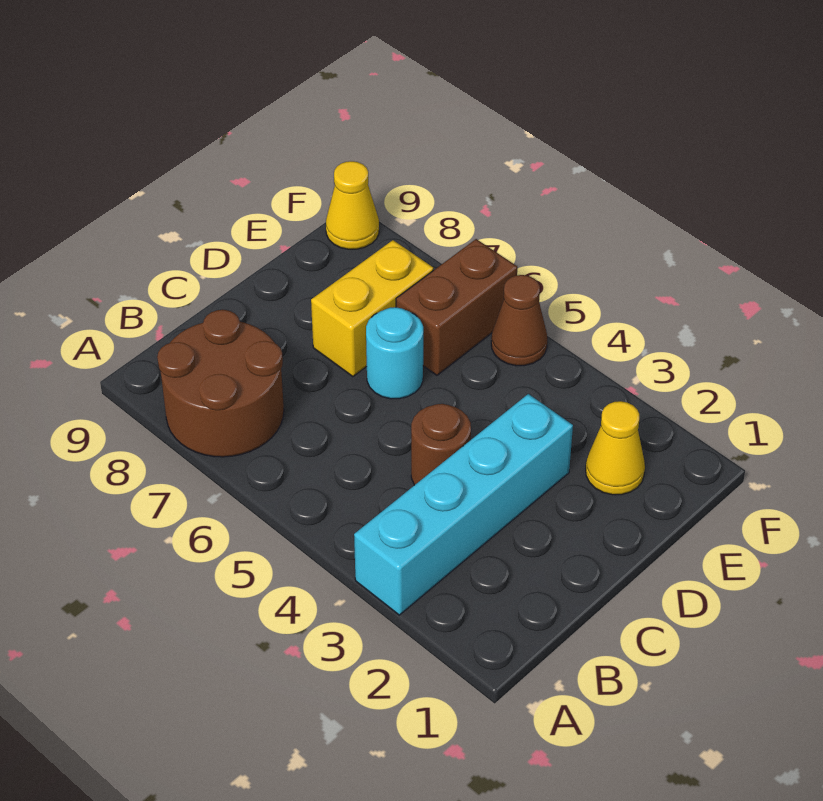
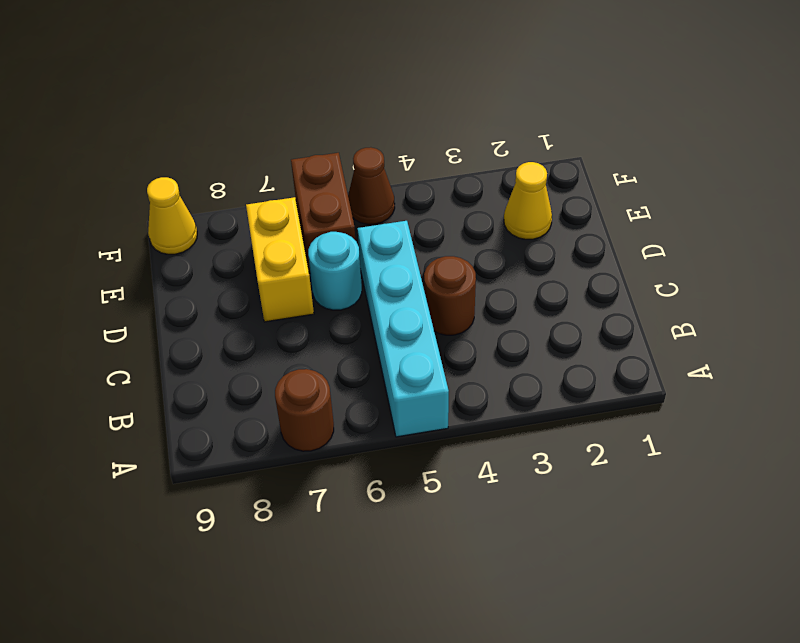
cyan brick A3:D3 level 1 -> cyan brick A5:D5 level 1
brown round brick A7:B8 level 1 -> brown round brick A7 level 1

